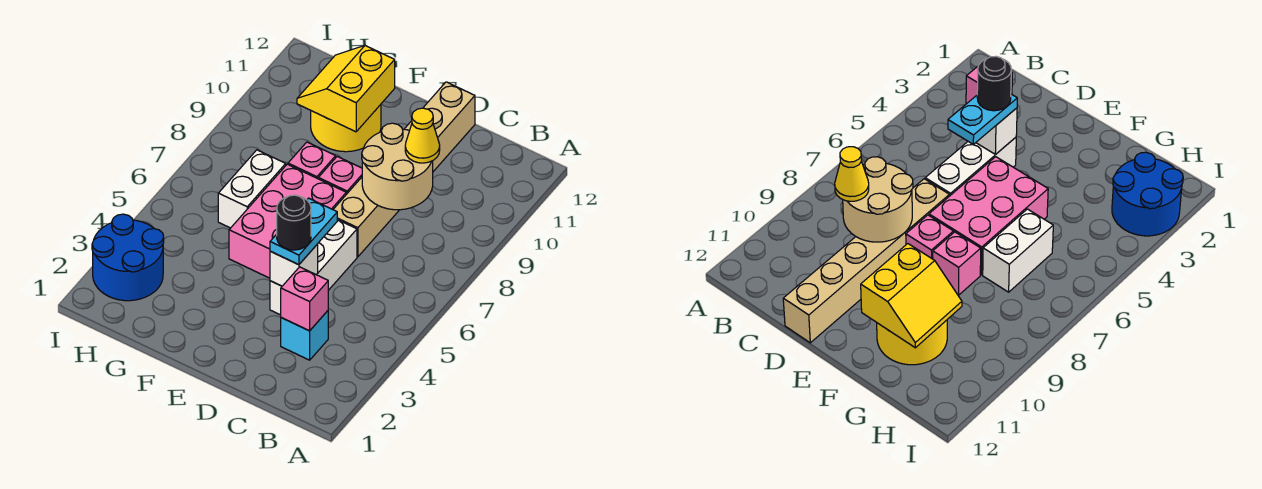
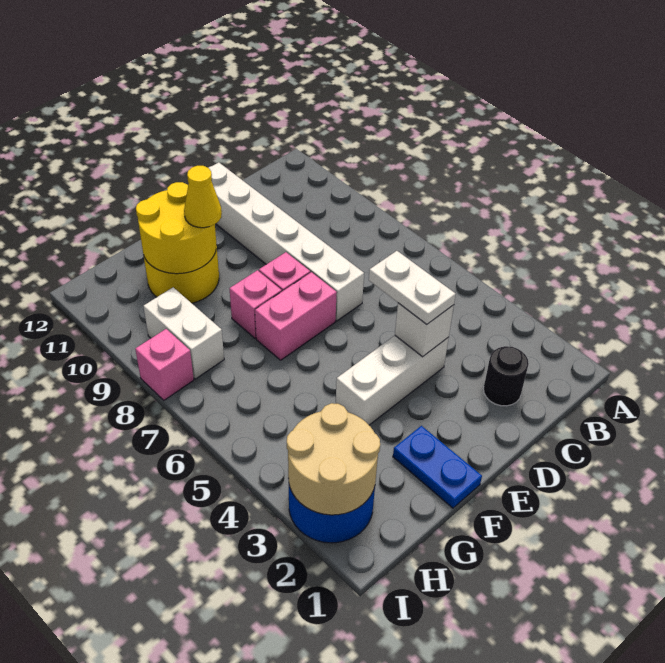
cyan brick C3 level 1 -> none
pink brick C3 level 2 -> pink brick I8 level 1
tan round brick C8:D9 level 2 -> tan round brick H2:I3 level 2
yellow cone C9 level 3 -> yellow cone F10 level 3
white brick D4:D6 level 1 -> white brick D4:F4 level 1
cyan plate D4:D5 level 3 -> white plate D4:D5 level 3
black round brick D4 level 4 -> black round brick C2 level 1
tan brick D7:D12 level 1 -> white brick D7:D12 level 1
pink brick E5:F7 level 1 -> pink brick E7:F7 level 1
none -> blue plate F1:F2 level 1
yellow slope F10:G11 level 2 top F -> yellow round brick F10:G11 level 2
white brick G6:G7 level 1 -> white brick H8:H9 level 1

